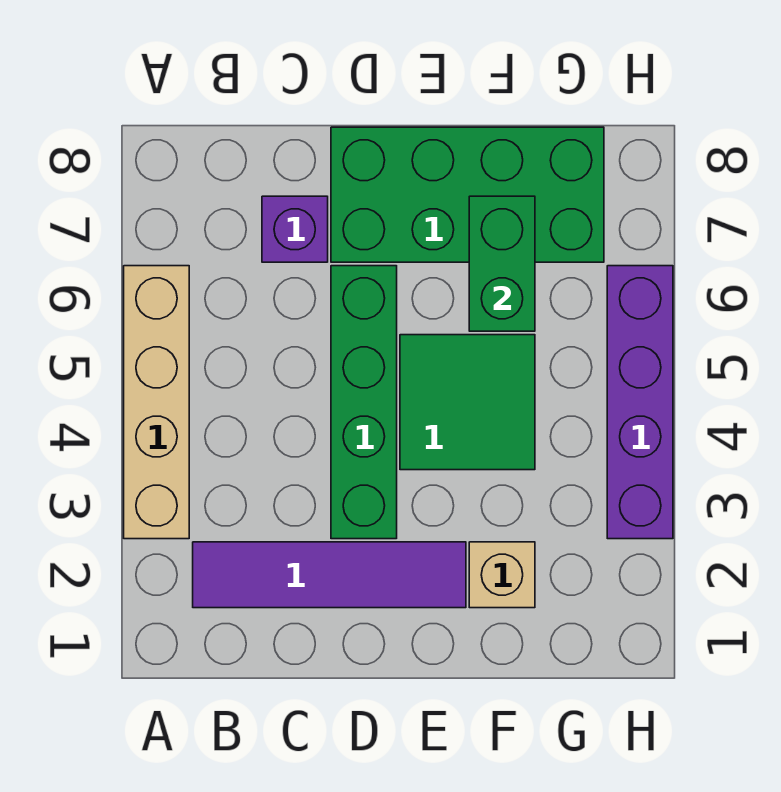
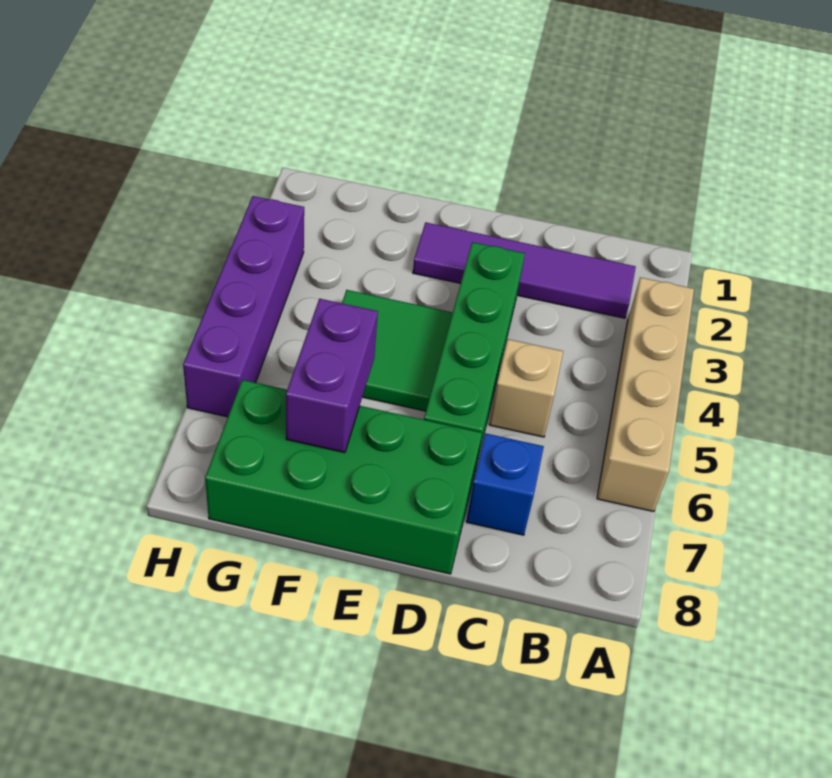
purple brick C7 level 1 -> blue brick C7 level 1
tan brick F2 level 1 -> tan brick C5 level 1
green brick F6:F7 level 2 -> purple brick F6:F7 level 2

